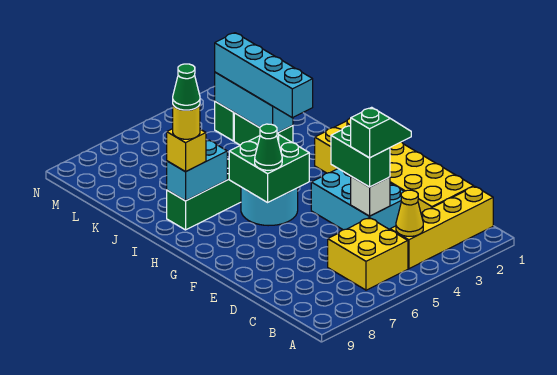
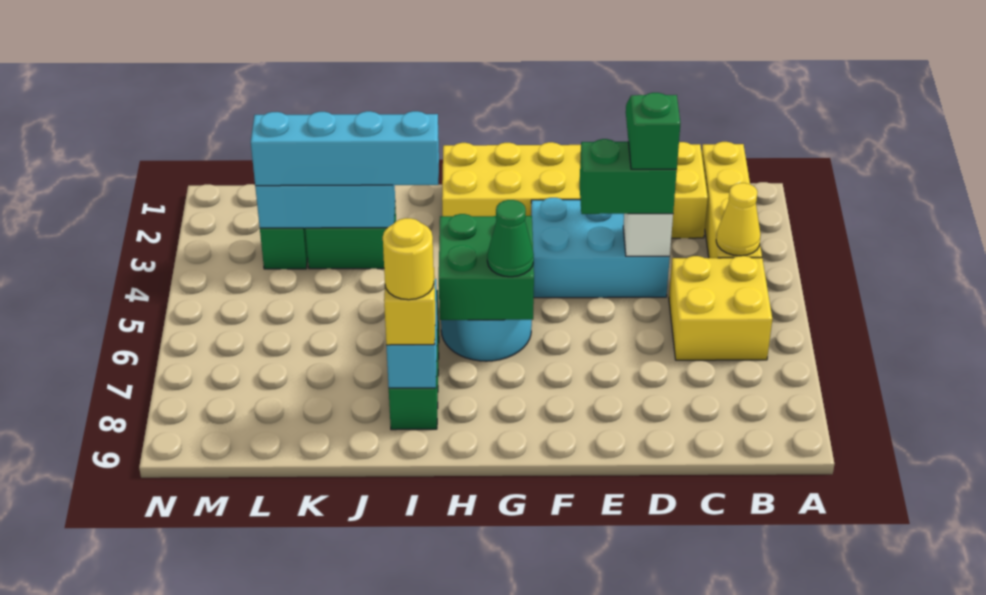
green cone I8 level 5 -> none

